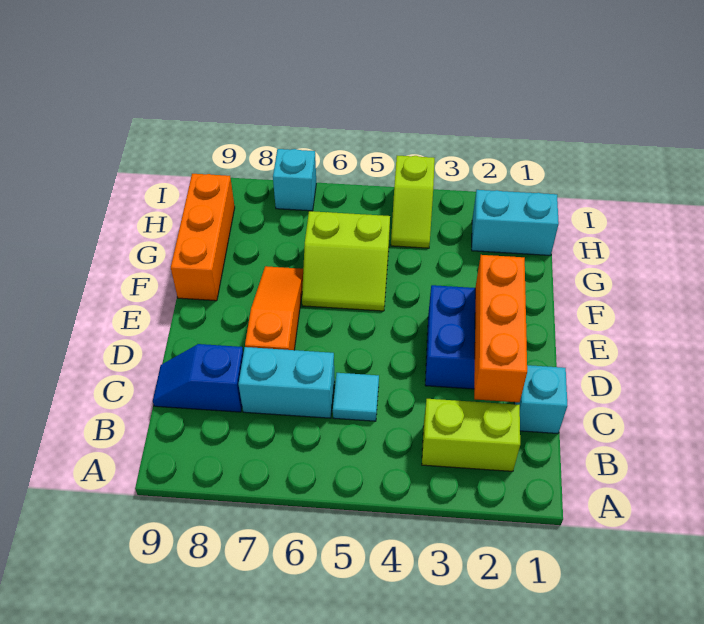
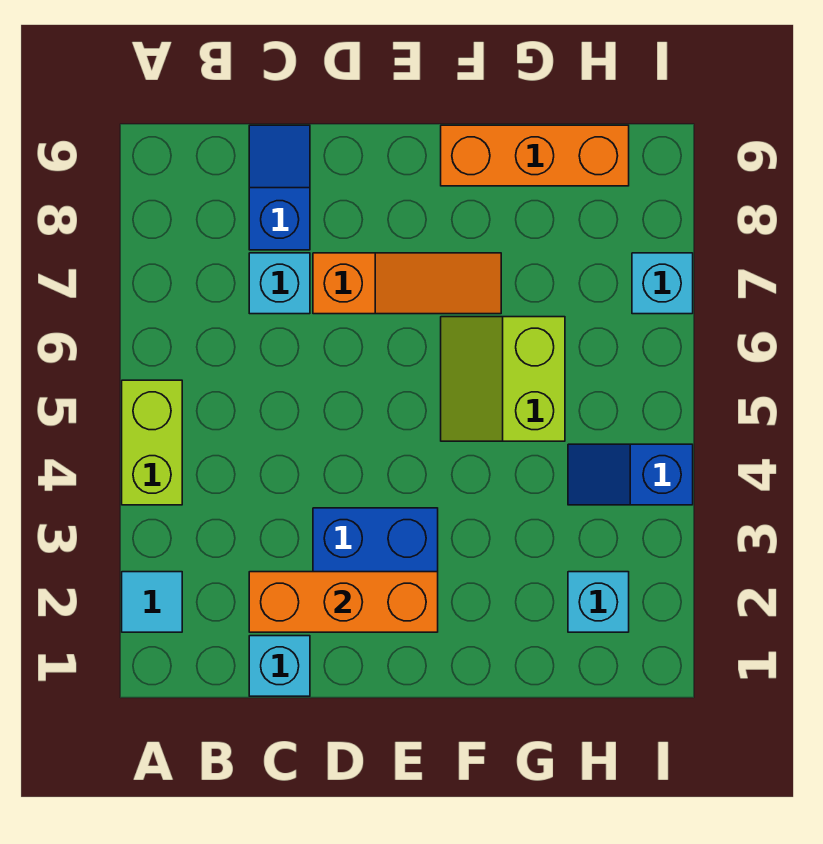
lime brick B2:B3 level 1 -> lime brick A4:A5 level 1
cyan tile C5 level 1 -> cyan tile A2 level 1
cyan brick C6:C7 level 1 -> cyan brick C7 level 1
cyan brick H1:H2 level 1 -> cyan brick H2 level 1
lime slope H4:I4 level 1 top I -> blue slope H4:I4 level 1 top I

